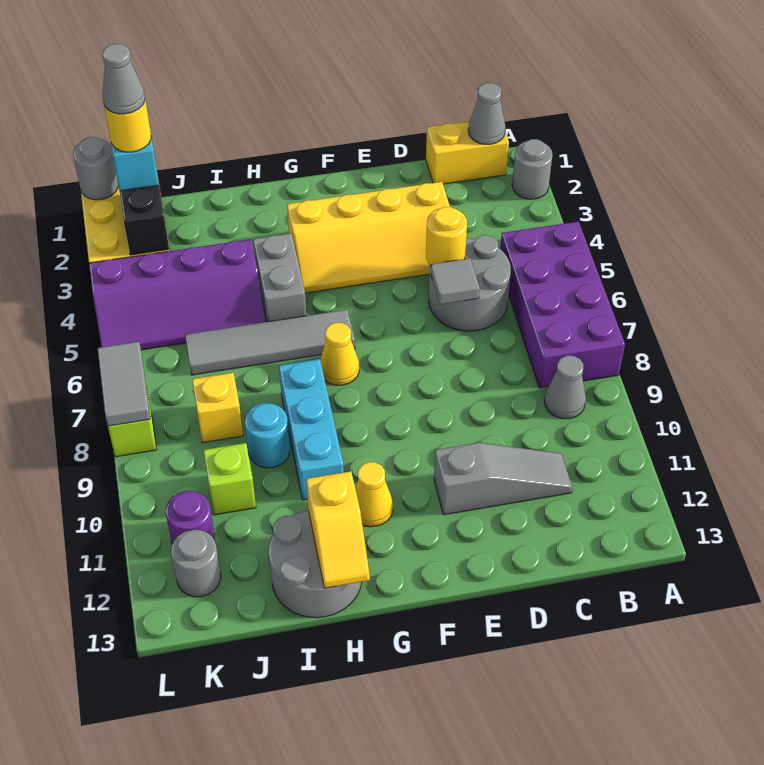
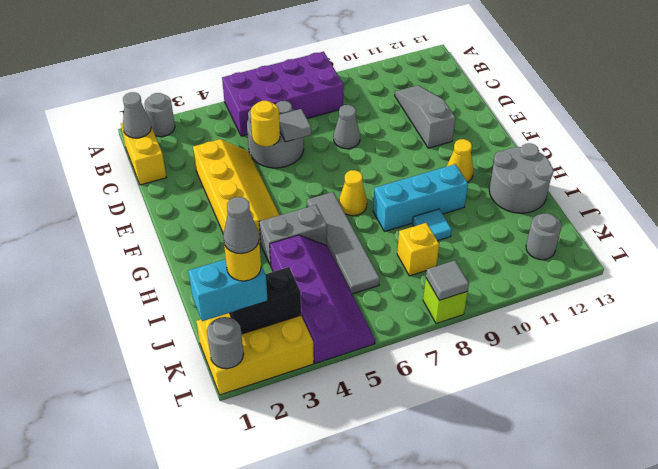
grey cone B9 level 1 -> grey cone D8 level 1
yellow slope H12:H13 level 2 top 12 -> none
cyan round brick I9 level 1 -> cyan tile I9 level 1
lime brick J10 level 1 -> none
purple round brick K11 level 1 -> none
grey tile L7:L8 level 2 -> grey tile L8 level 2

